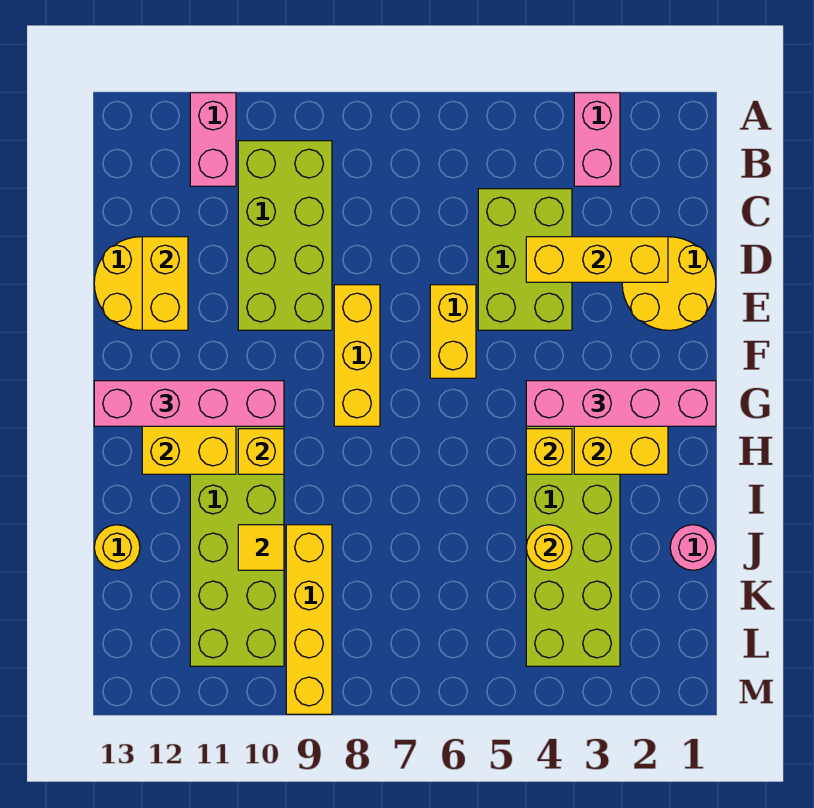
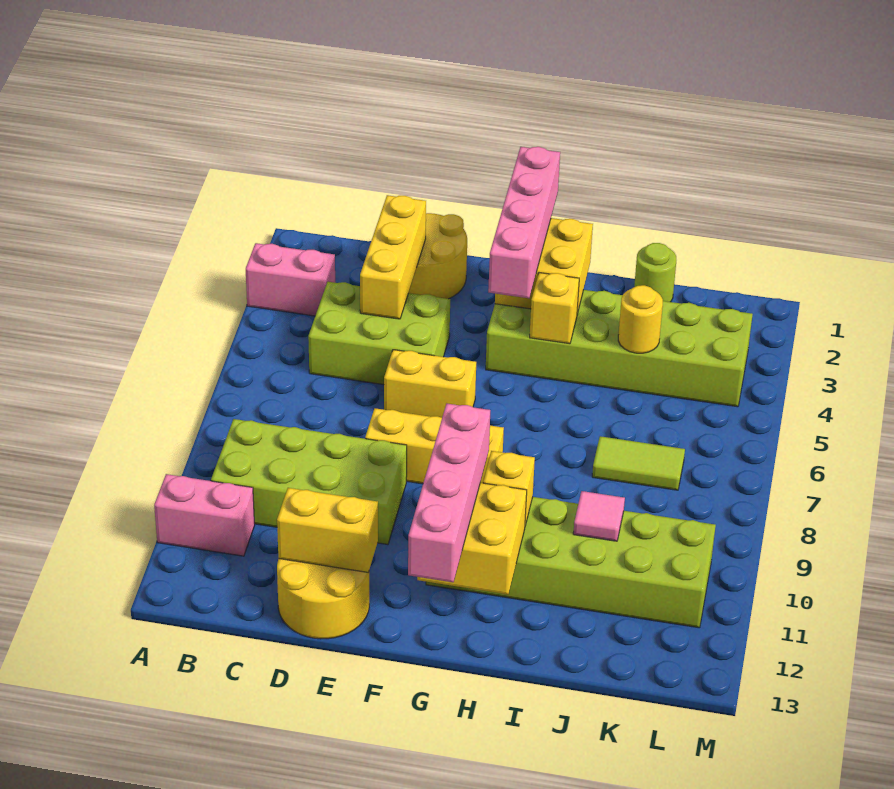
pink round brick J1 level 1 -> lime round brick J1 level 1
none -> lime tile J7:K7 level 1
yellow brick J9:M9 level 1 -> none
yellow tile J10 level 2 -> pink tile J10 level 2
yellow round brick J13 level 1 -> none

